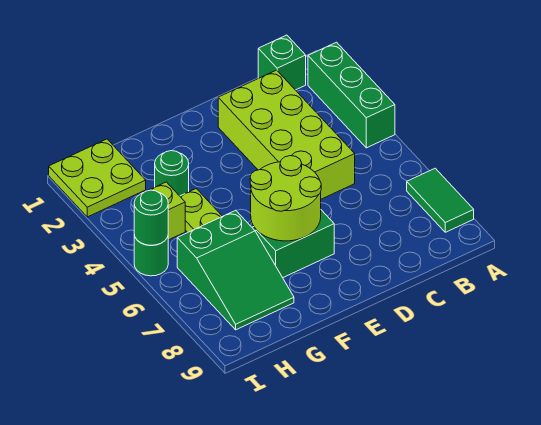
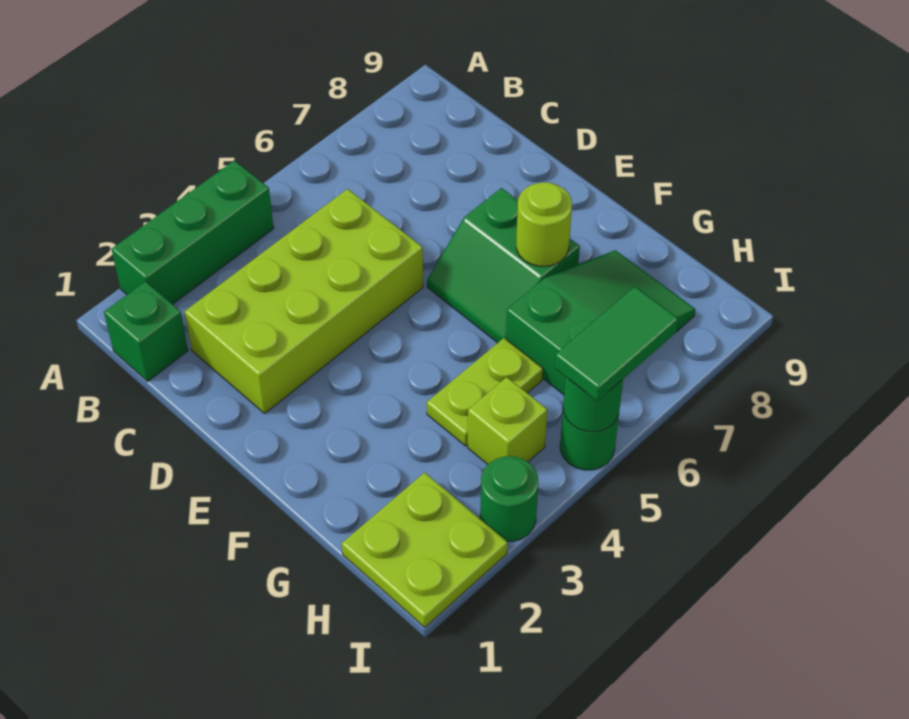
green tile A7:A8 level 1 -> green tile I5:I6 level 3
lime round brick E6:F7 level 2 -> lime round brick F7 level 2
green round brick G3 level 1 -> green round brick I3 level 1

